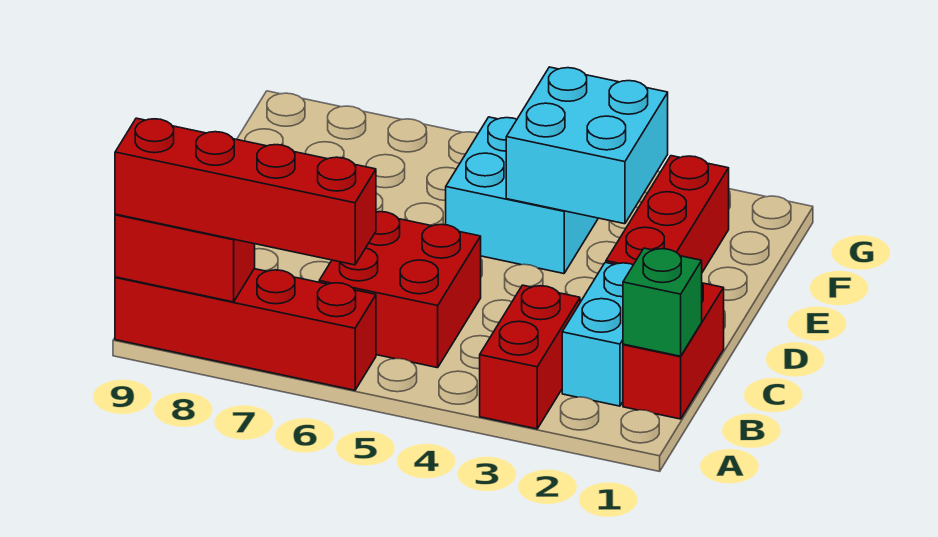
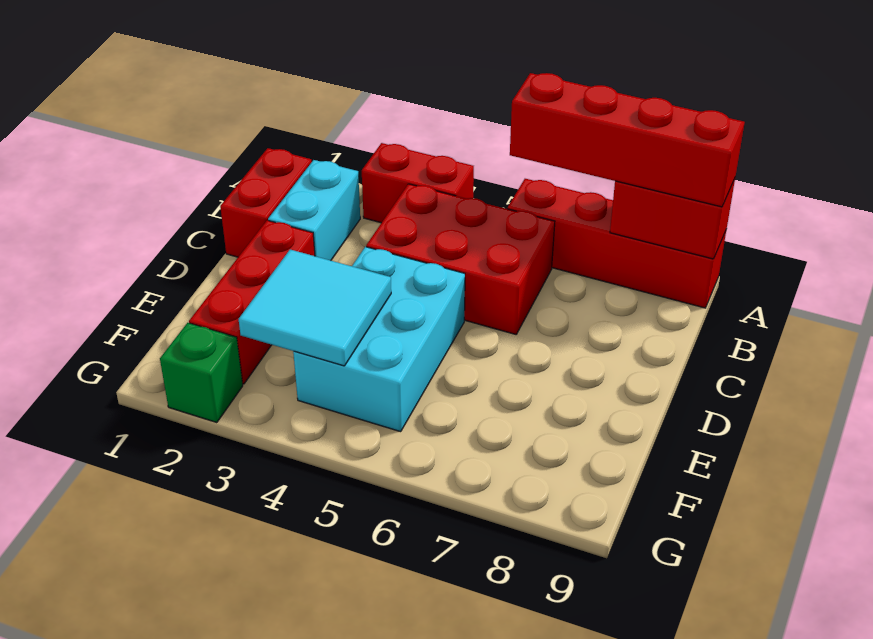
red brick A3:B3 level 1 -> red brick A3:A4 level 1
green brick B1 level 2 -> green brick G2 level 1
red brick B5:C6 level 1 -> red brick B4:C6 level 1
cyan brick E3:F4 level 2 -> cyan tile E3:F4 level 2
cyan brick E4:F5 level 1 -> cyan brick D4:F5 level 1

